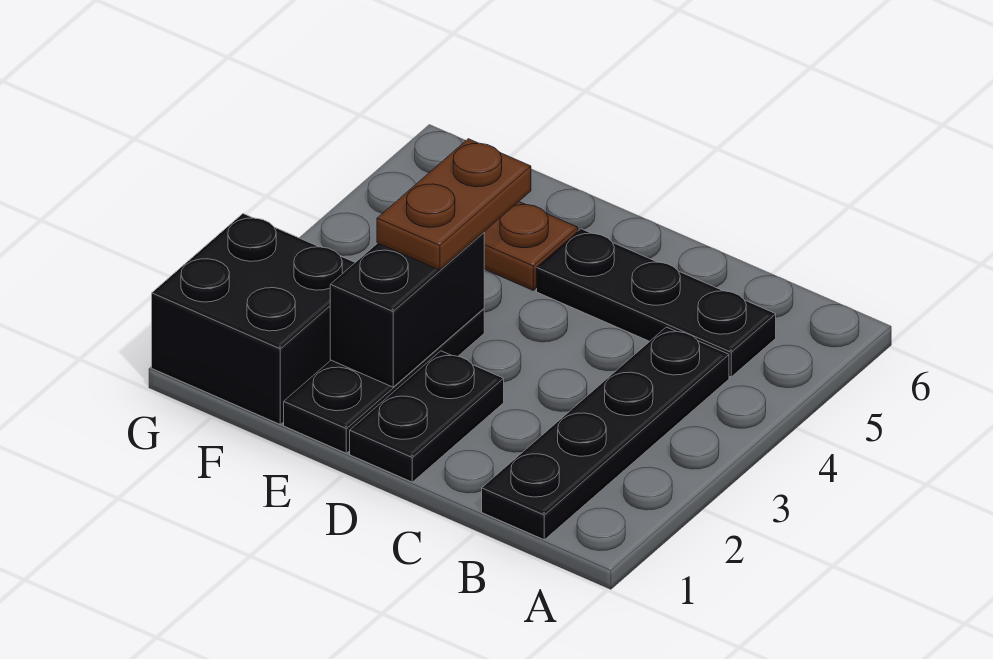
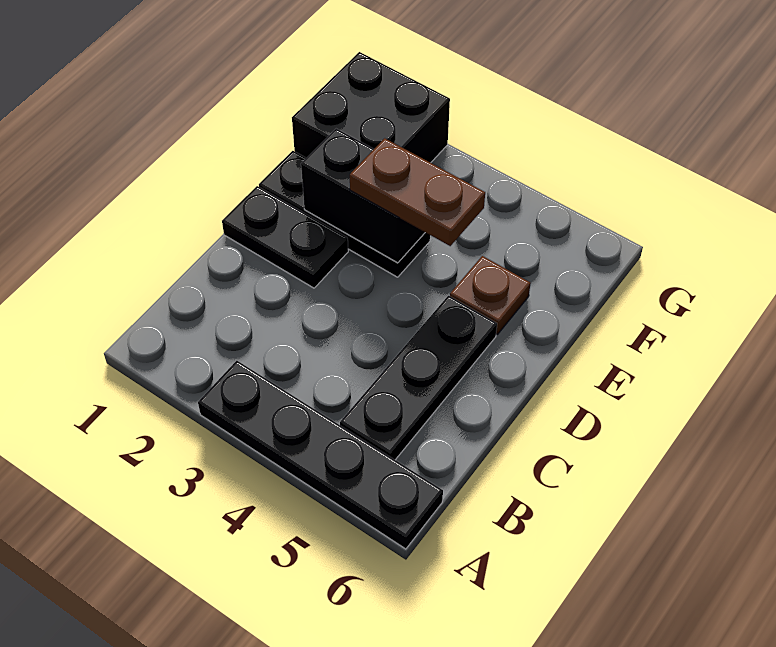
black plate B1:B4 level 1 -> black plate A3:A6 level 1

